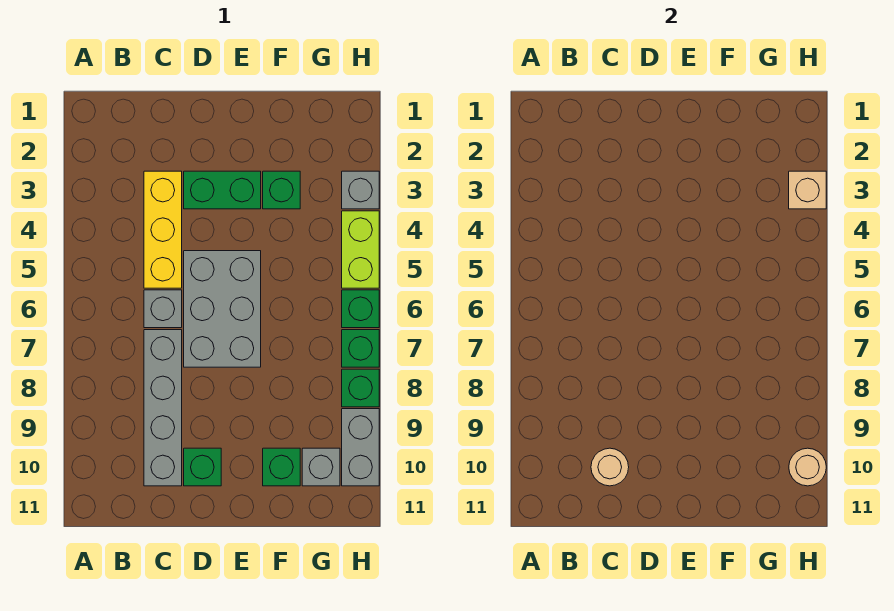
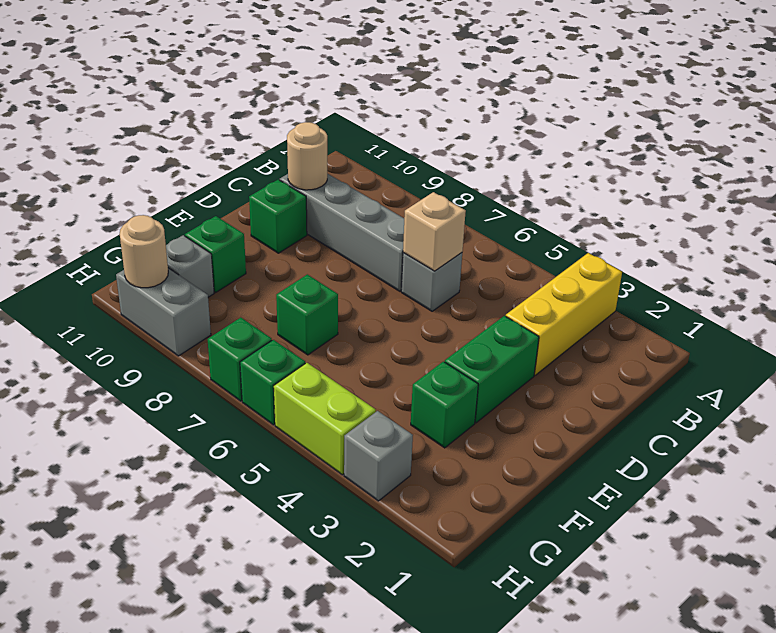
yellow brick C3:C5 level 1 -> yellow brick A3:C3 level 1
grey brick D5:E7 level 1 -> none
tan brick H3 level 2 -> tan brick C6 level 2
green brick H8 level 1 -> green brick F7 level 1

